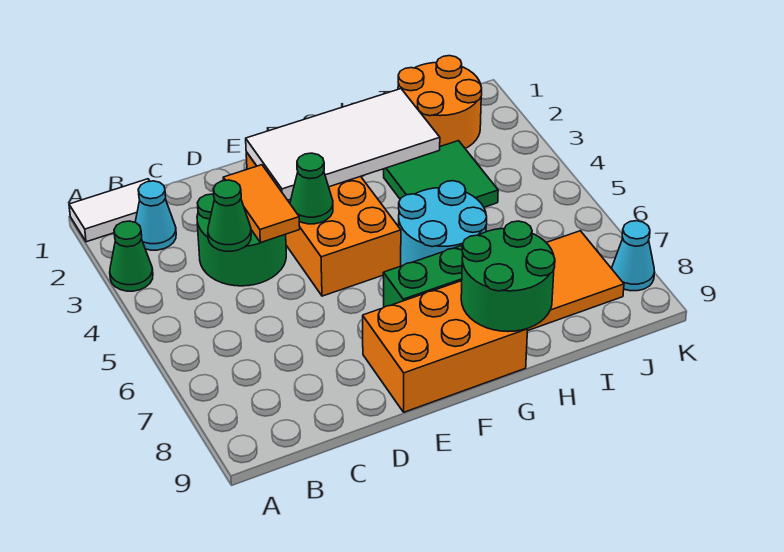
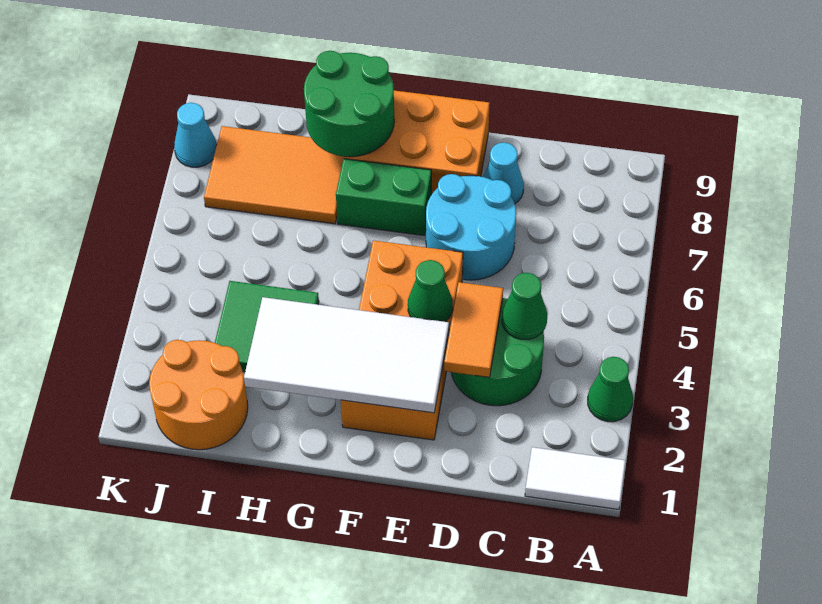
cyan cone B2 level 1 -> cyan cone D8 level 1
cyan round brick G5:H6 level 1 -> cyan round brick D6:E7 level 1

